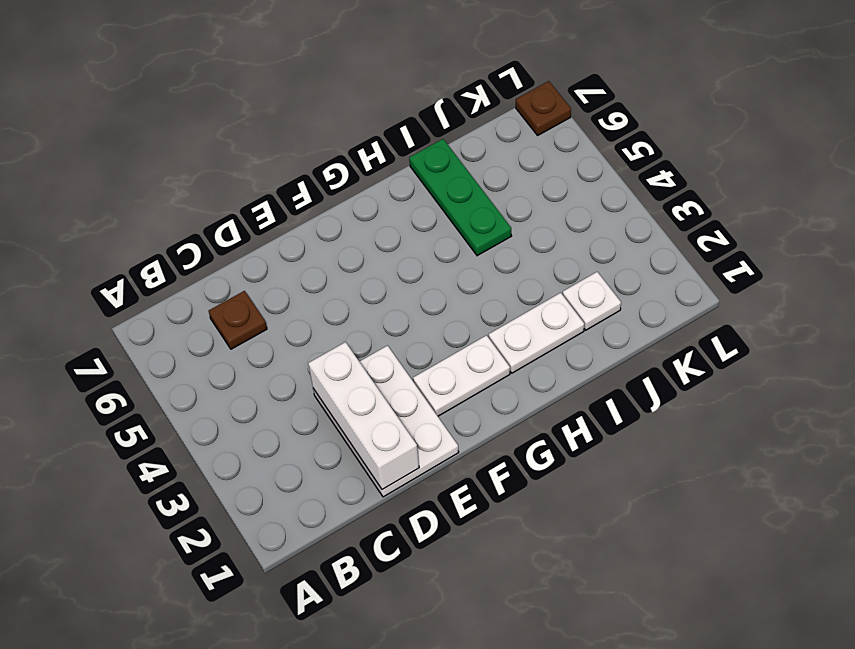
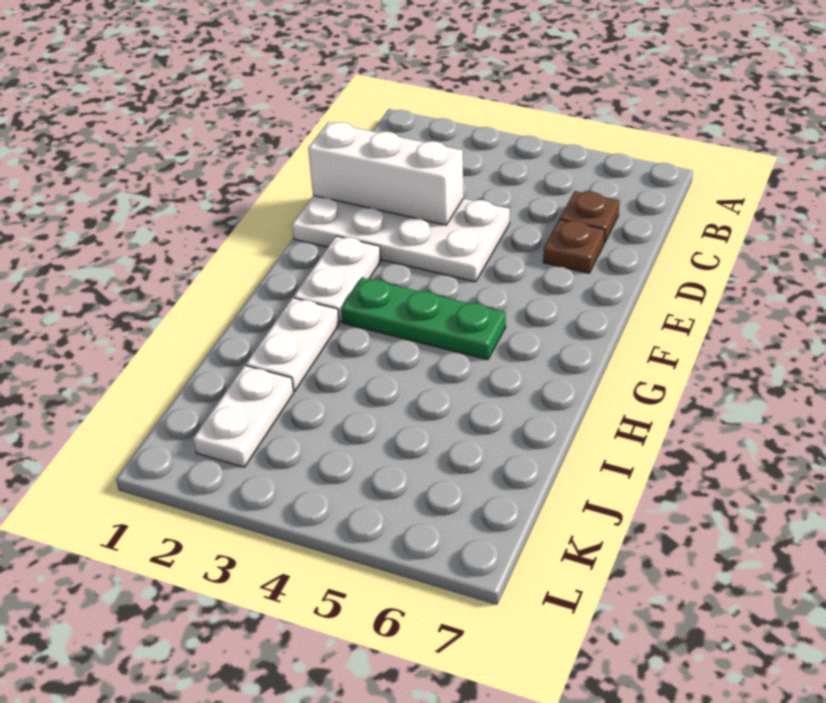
white plate D1:E3 level 1 -> white plate D1:E4 level 1
green plate I5:I7 level 1 -> green plate G3:G5 level 1
white plate J2 level 1 -> white plate J2:K2 level 1
brown plate L7 level 1 -> brown plate D6 level 1

